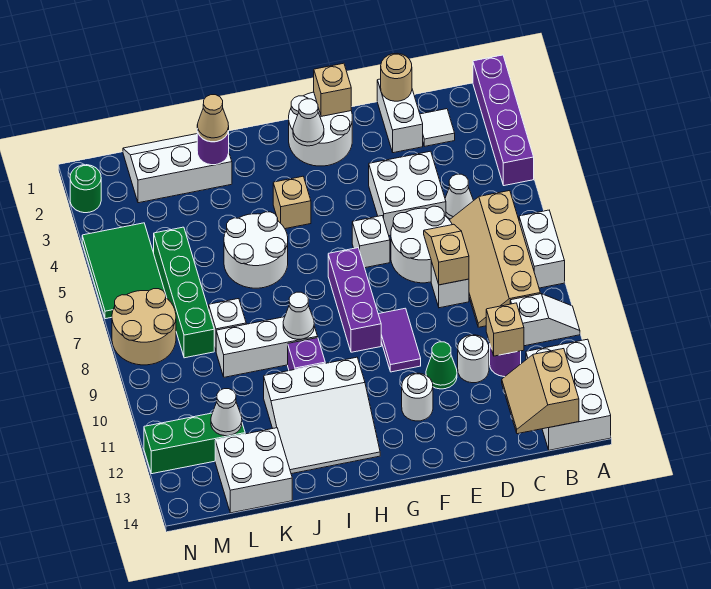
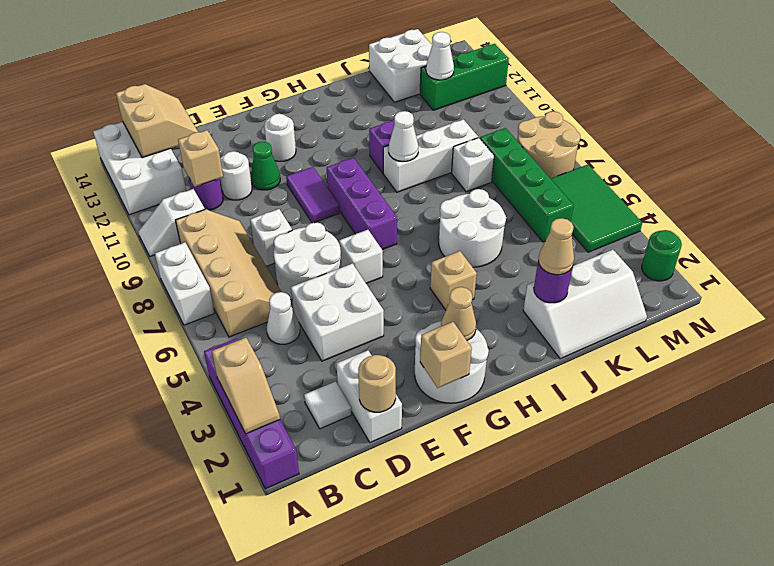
tan slope D7:D8 level 2 top 8 -> tan slope A2:A3 level 2 top 3
white cone G2 level 2 -> tan cone G2 level 2
white slope H11:J13 level 1 top 11 -> none

